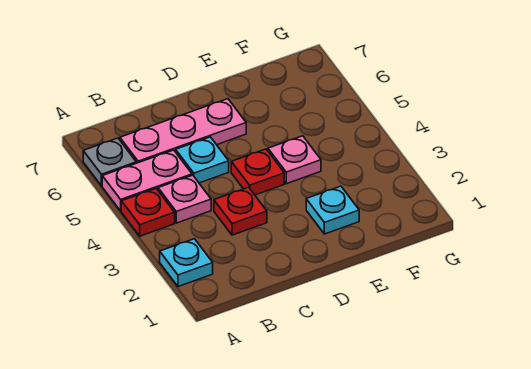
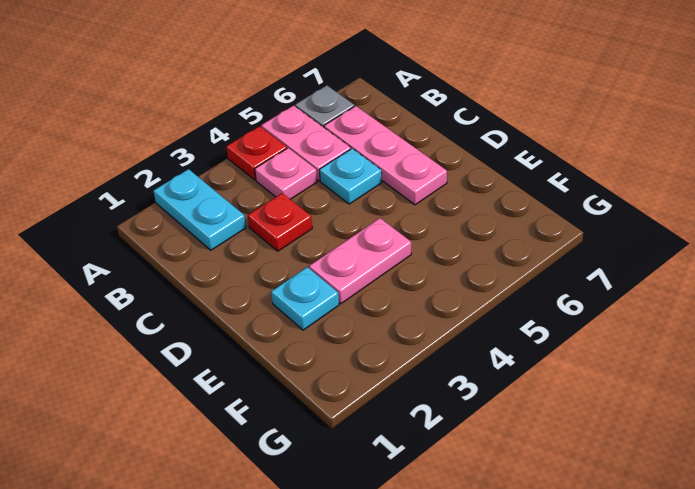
cyan plate A2 level 1 -> cyan plate A2:B2 level 1
red plate D4 level 1 -> none
pink plate E4 level 1 -> pink plate E3:E4 level 1

